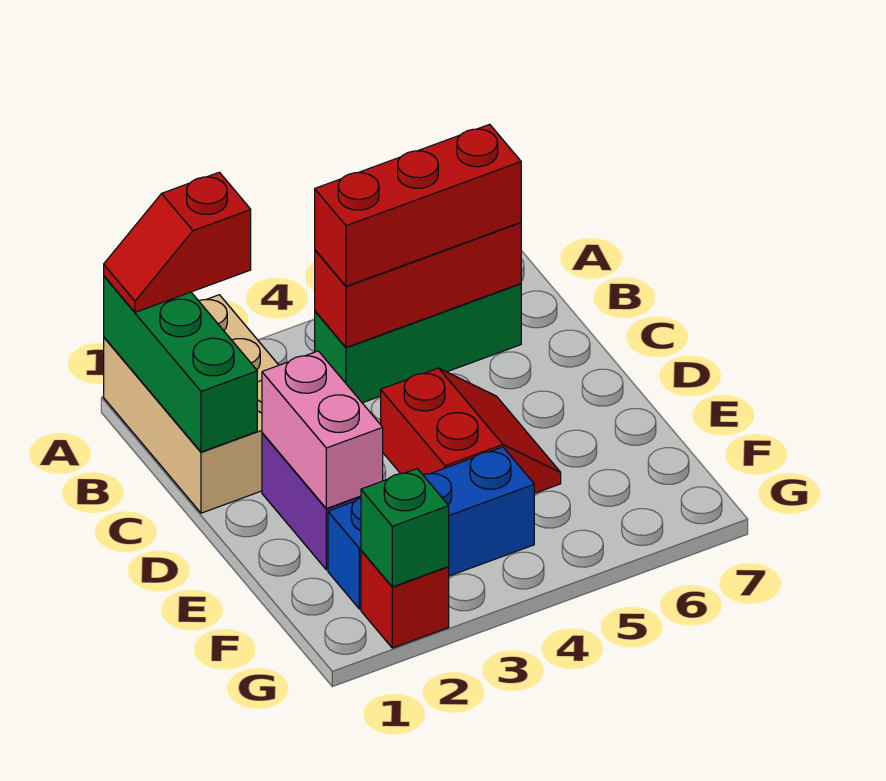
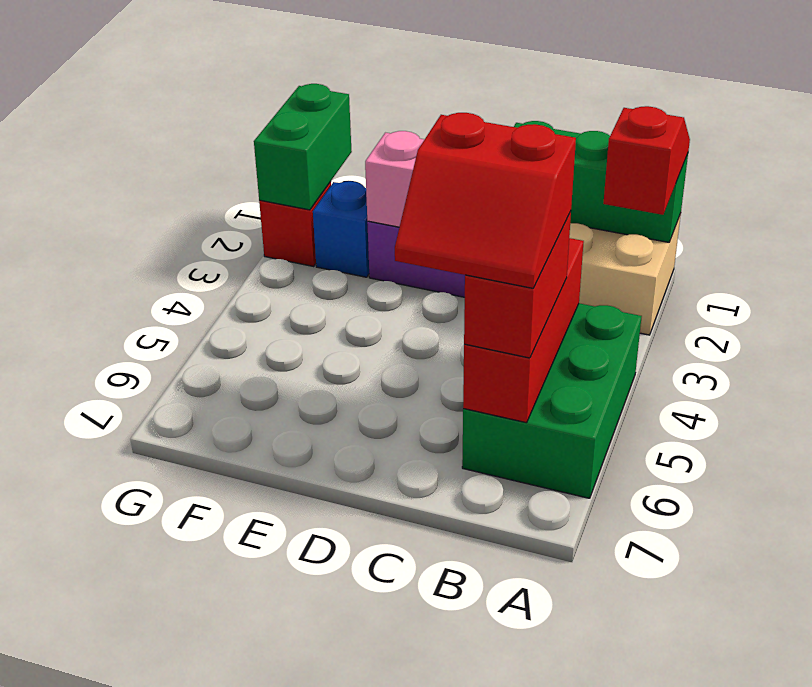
green brick B4:B6 level 1 -> green brick A4:B6 level 1
red brick B4:B6 level 3 -> red brick B5:B6 level 3
red slope D4:E5 level 1 top 4 -> red slope B5:C6 level 4 top 5
blue brick F2:F4 level 1 -> blue brick F2 level 1
green brick G2 level 2 -> green brick G1:G2 level 2

